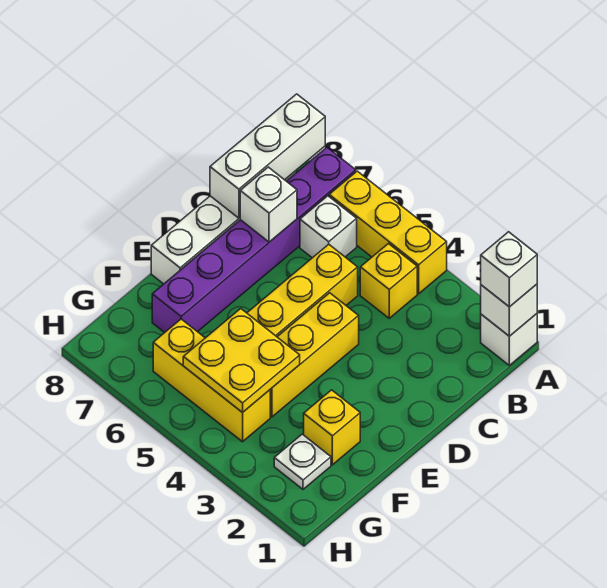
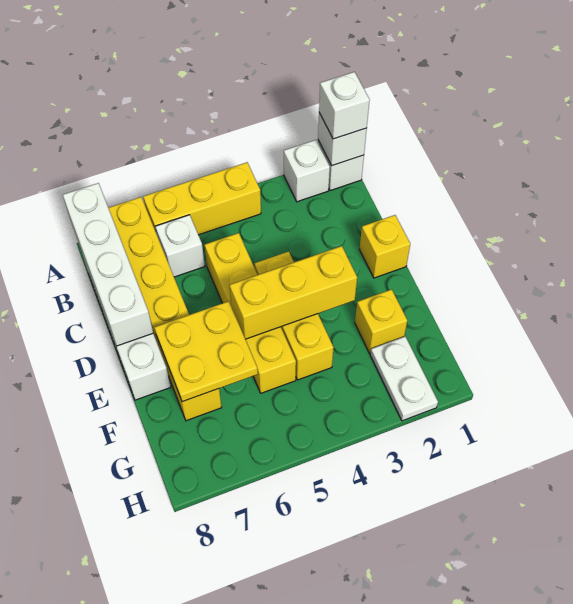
purple brick A7:F7 level 1 -> yellow brick A7:F7 level 1
white brick A8:C8 level 2 -> white brick A8:D8 level 2
yellow brick B4 level 1 -> yellow brick D1 level 1
white brick C7 level 2 -> white brick A2 level 1
yellow plate F4:G5 level 2 -> yellow plate E6:F7 level 2
white plate G2 level 1 -> white plate G2:H2 level 1
yellow brick G4:G6 level 1 -> yellow brick E3:E5 level 2

